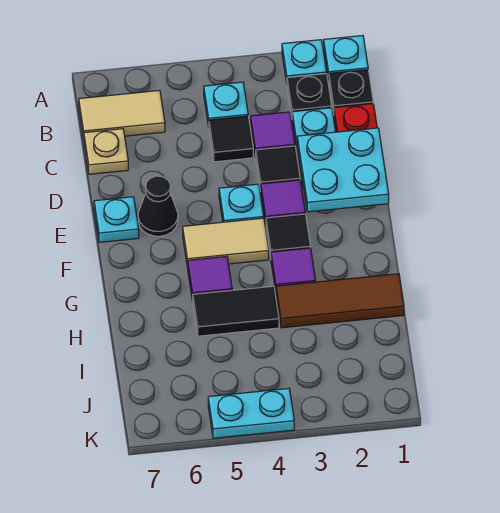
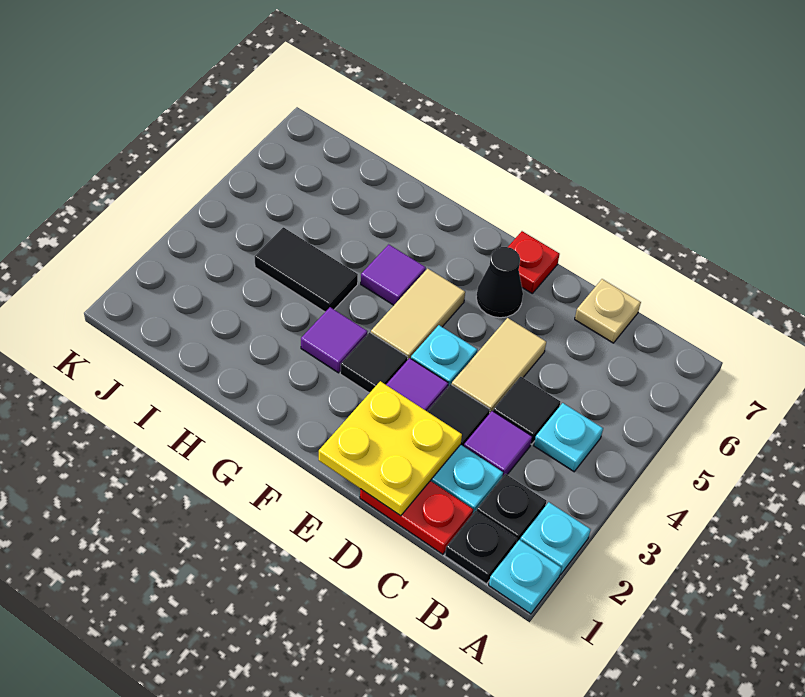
tan tile B6:B7 level 1 -> tan tile D4:D5 level 1
cyan plate D1:E2 level 2 -> yellow plate D1:E2 level 2
cyan plate E7 level 1 -> red plate E7 level 1
brown tile H1:H3 level 1 -> none
black tile H4:H5 level 1 -> black tile H4:I4 level 1
cyan plate K4:K5 level 1 -> none

